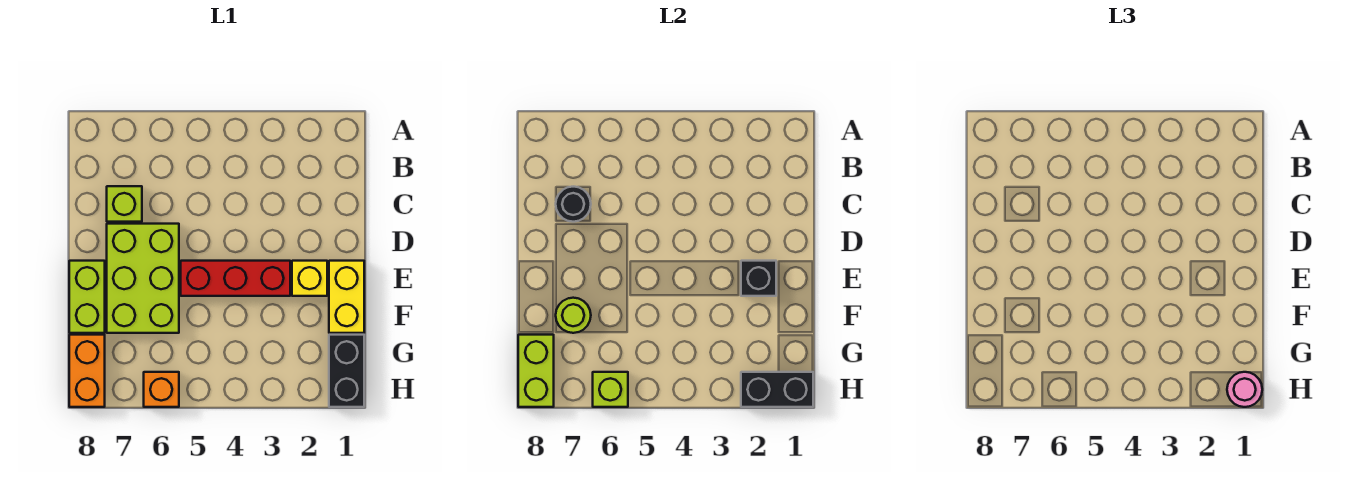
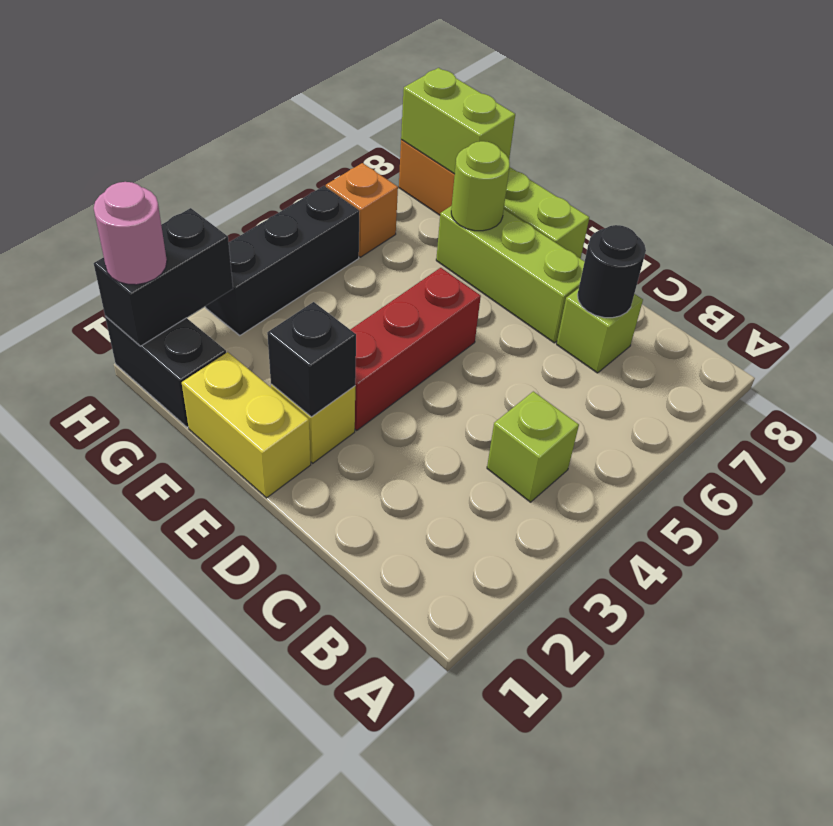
lime brick D6:F7 level 1 -> lime brick D7:F7 level 1
none -> black brick H3:H5 level 1
lime brick H6 level 2 -> lime brick B4 level 1

